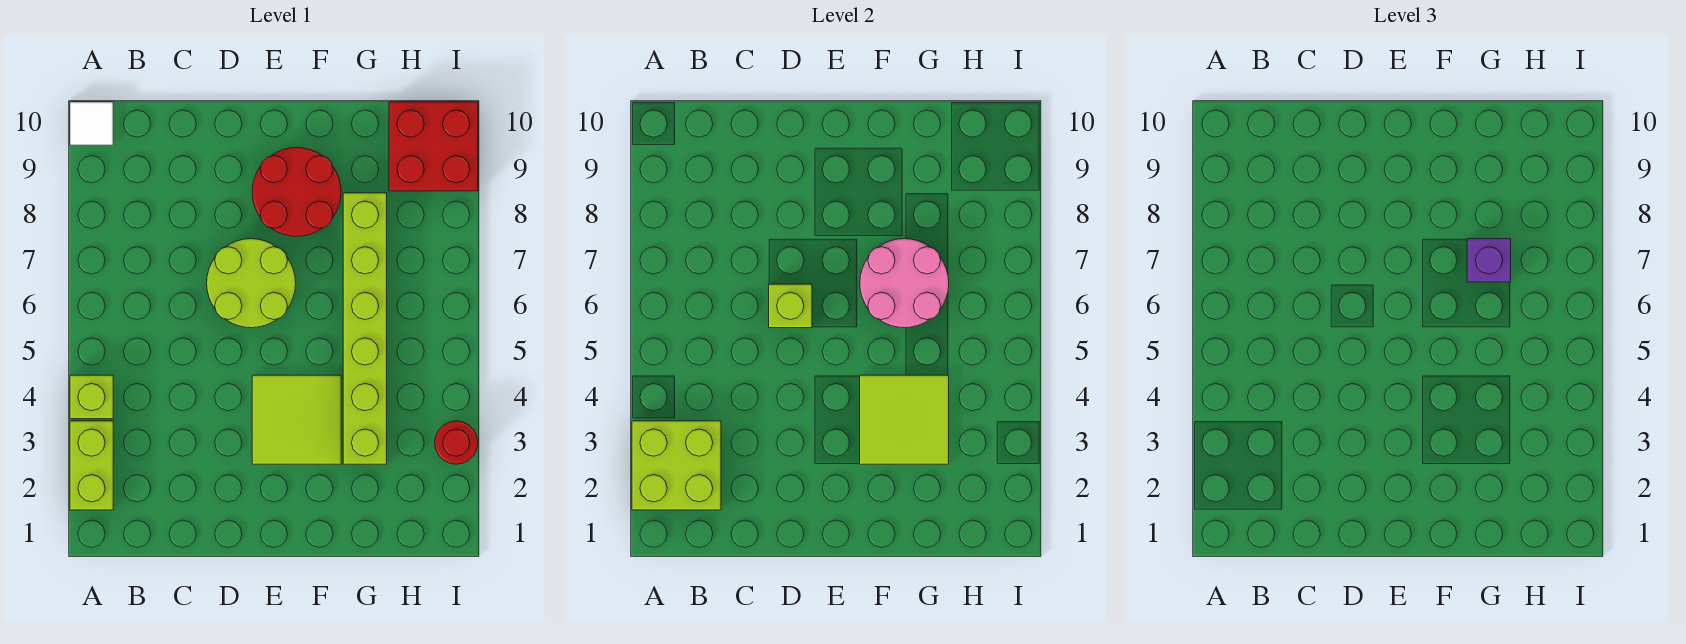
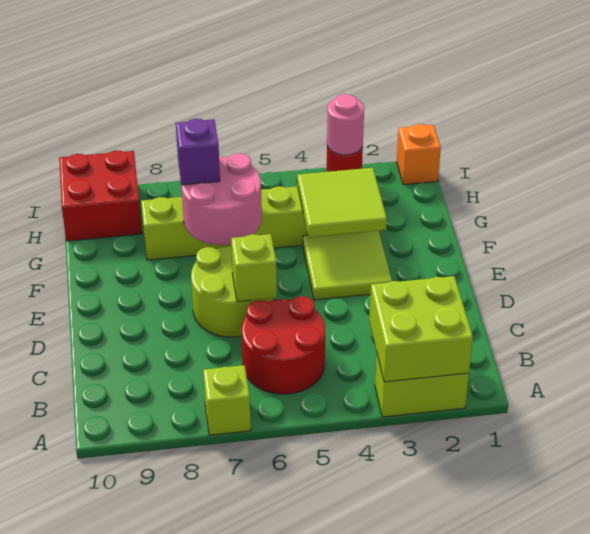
lime brick A4 level 1 -> lime brick A7 level 1
white tile A10 level 1 -> none
red round brick E8:F9 level 1 -> red round brick B5:C6 level 1
none -> orange brick I1 level 1
none -> pink round brick I3 level 2

